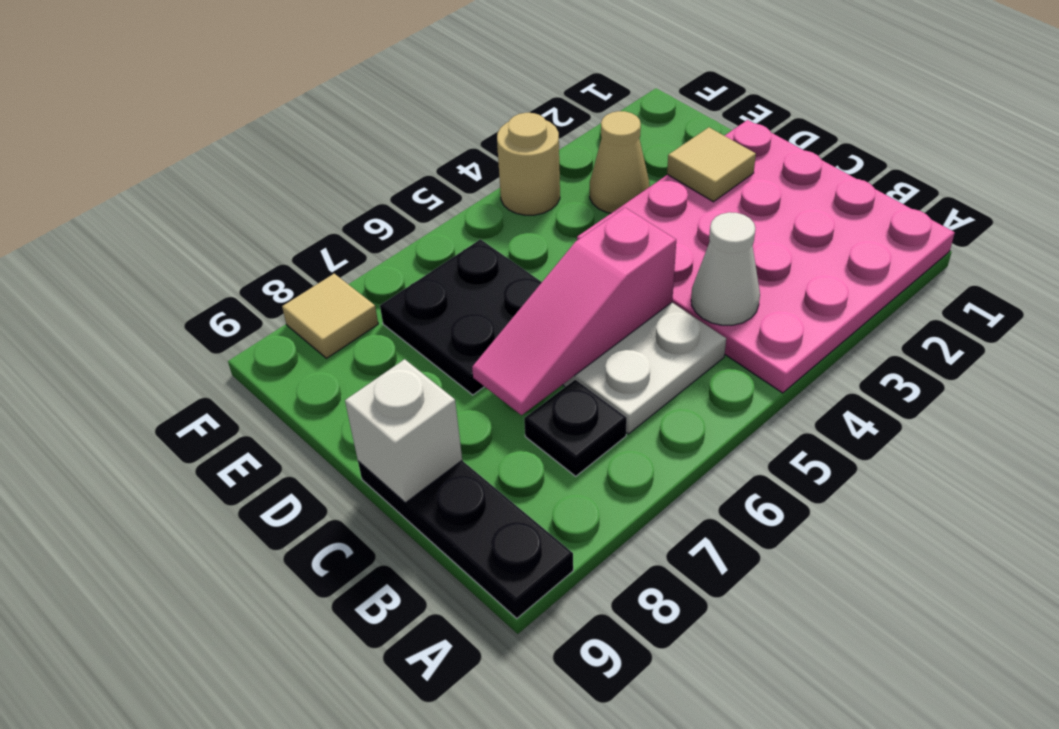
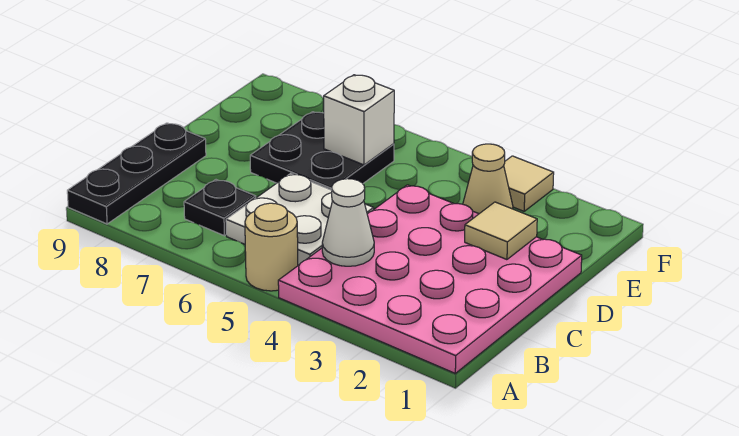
pink slope C5:C7 level 2 top 5 -> none
white brick C9 level 2 -> white brick E6 level 2
tan round brick F4 level 1 -> tan round brick A5 level 1
tan tile F8 level 1 -> tan tile F3 level 1

